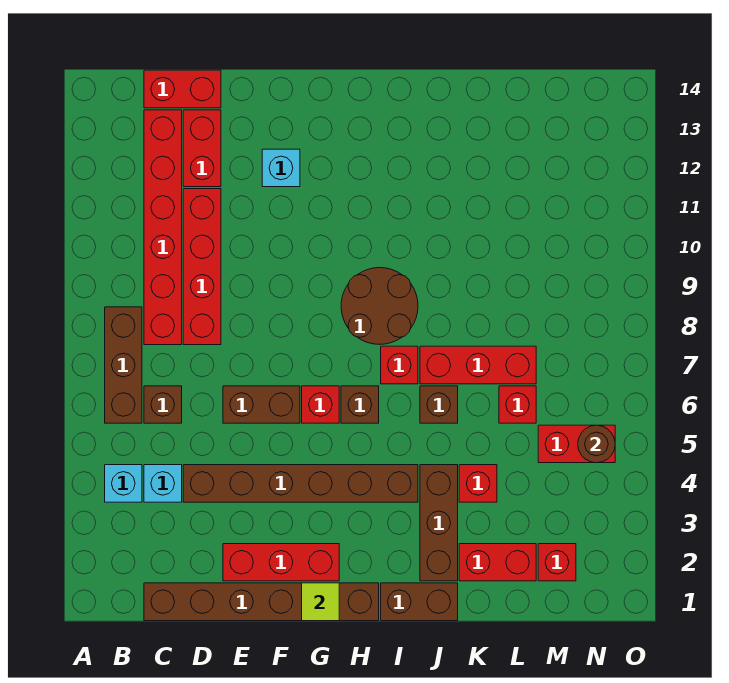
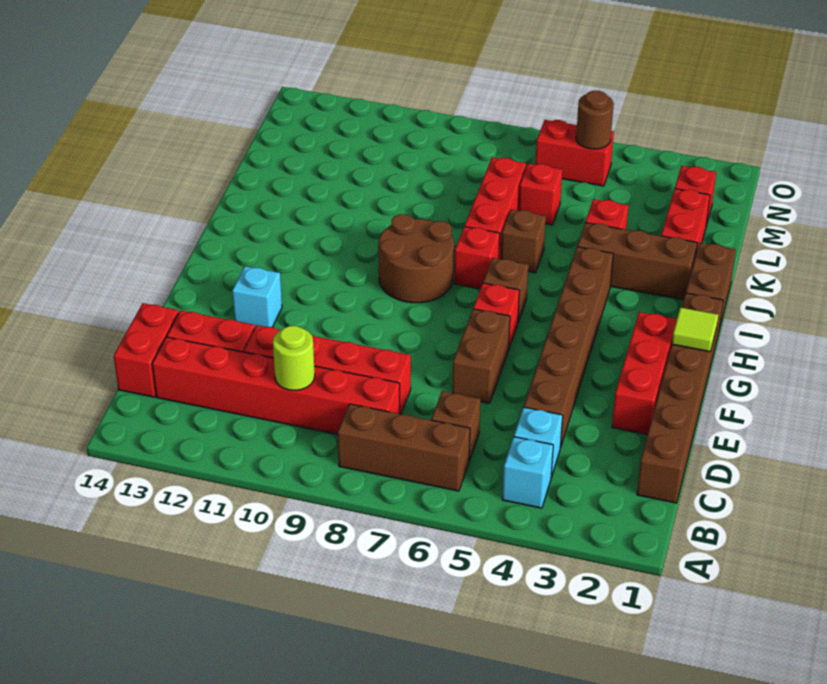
none -> lime round brick C10 level 2
red brick M5:N5 level 1 -> red brick N5:N6 level 1

